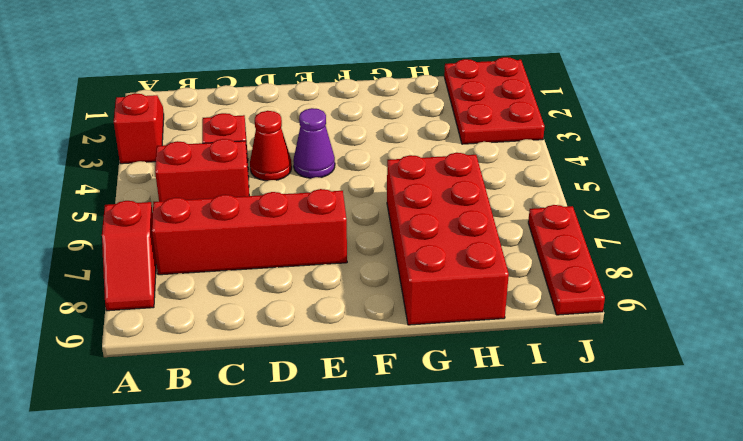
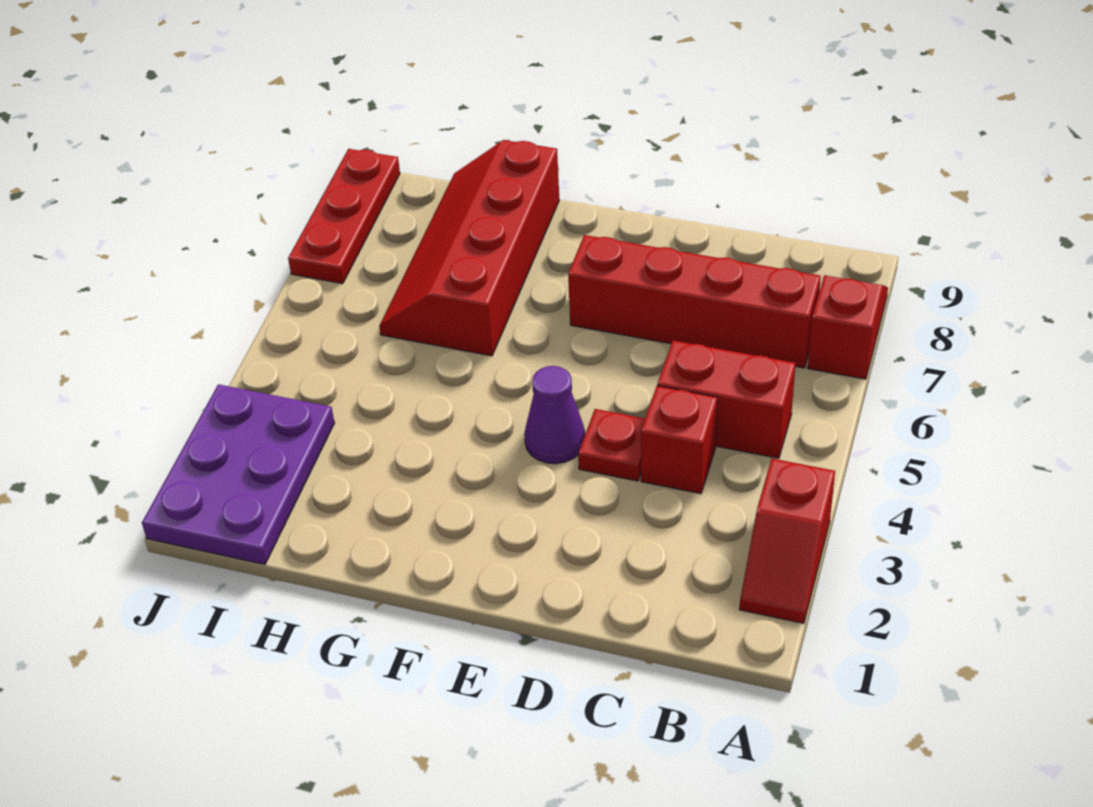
red cone D4 level 1 -> red plate D4 level 1
red brick G6:H9 level 1 -> red slope G6:H9 level 1 top G
red plate I1:J3 level 1 -> purple plate I1:J3 level 1

